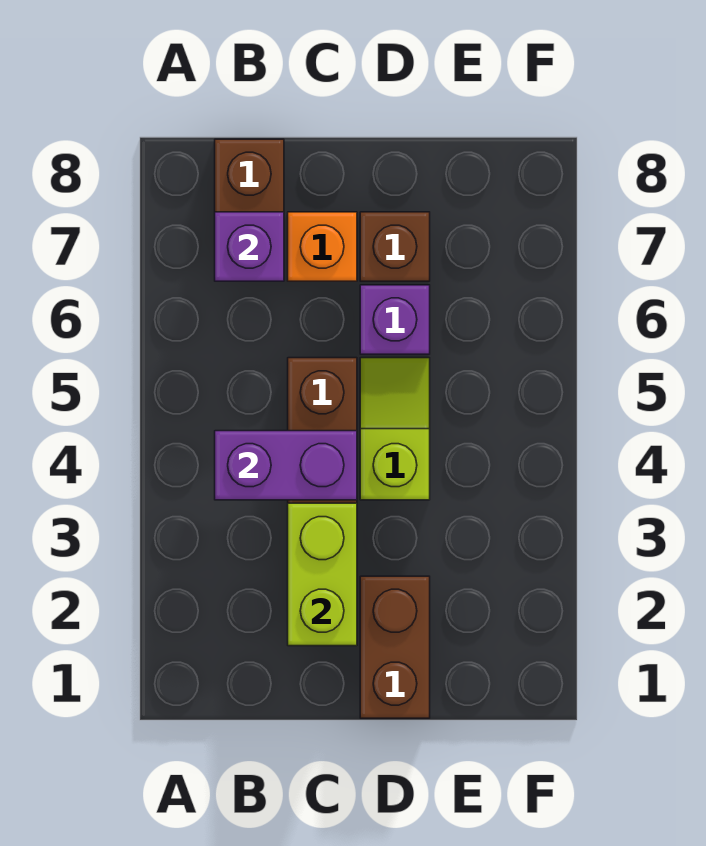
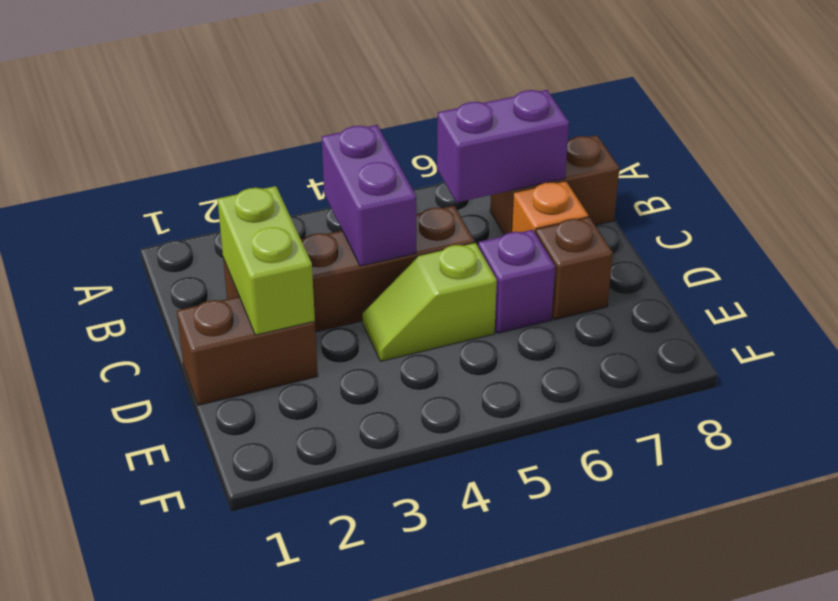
purple brick B7 level 2 -> purple brick B6:B7 level 2
lime brick C2:C3 level 2 -> lime brick C2:D2 level 2
lime slope D4:D5 level 1 top 4 -> lime slope D4:D5 level 1 top 5

